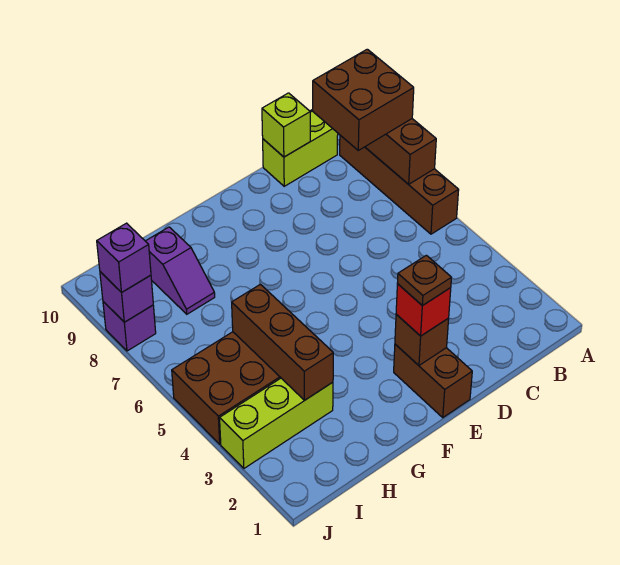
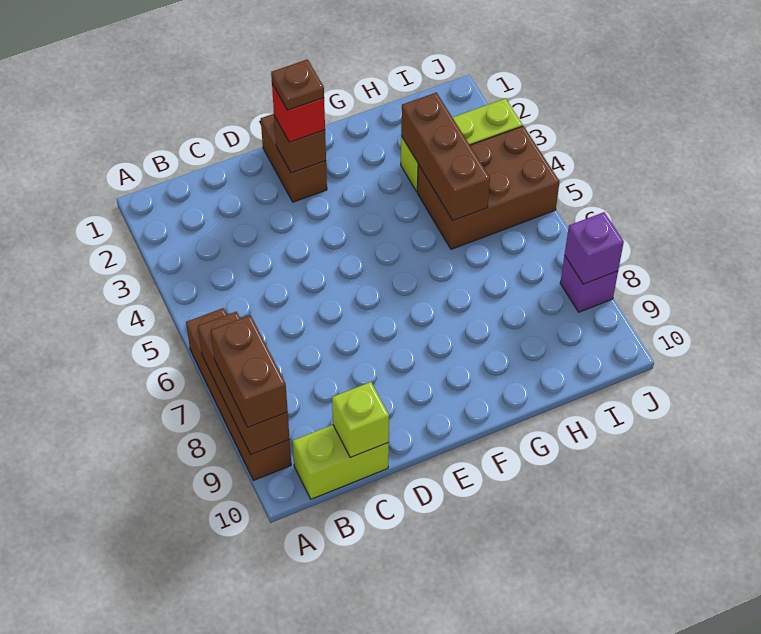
brown brick A8:B9 level 3 -> brown brick A8:A9 level 3
purple slope H8:H9 level 1 top 9 -> none
purple brick J8 level 3 -> none

